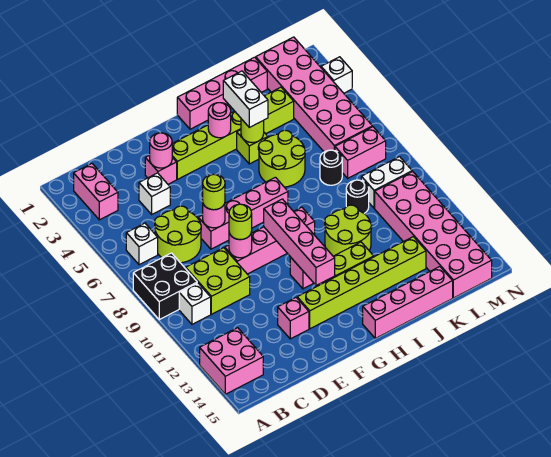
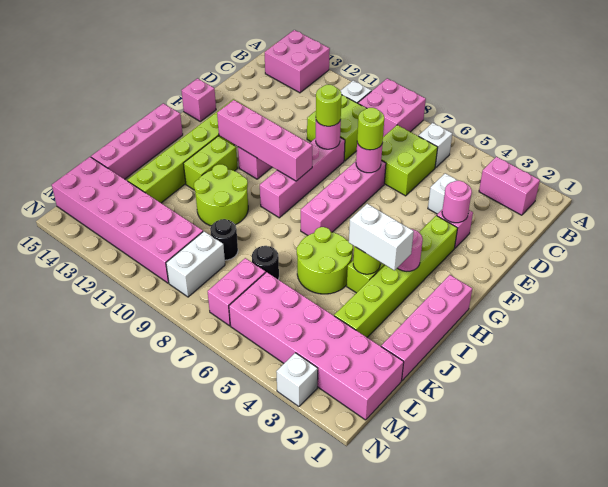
black brick A8:B9 level 1 -> pink brick A8:B9 level 1
lime round brick C6:D7 level 1 -> lime brick C6:D7 level 1
pink brick E13 level 1 -> pink brick F15 level 1

